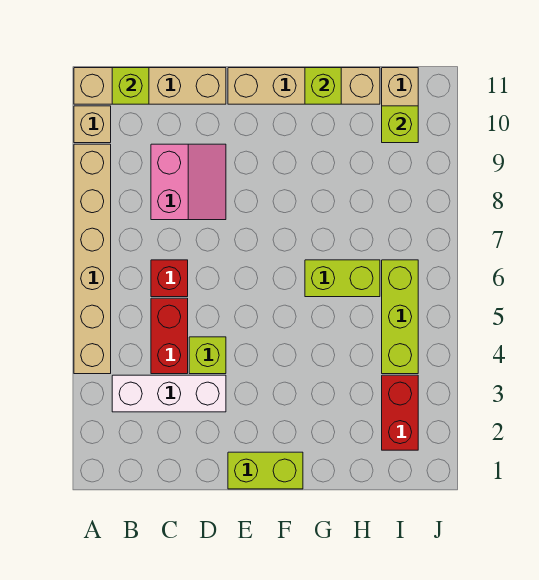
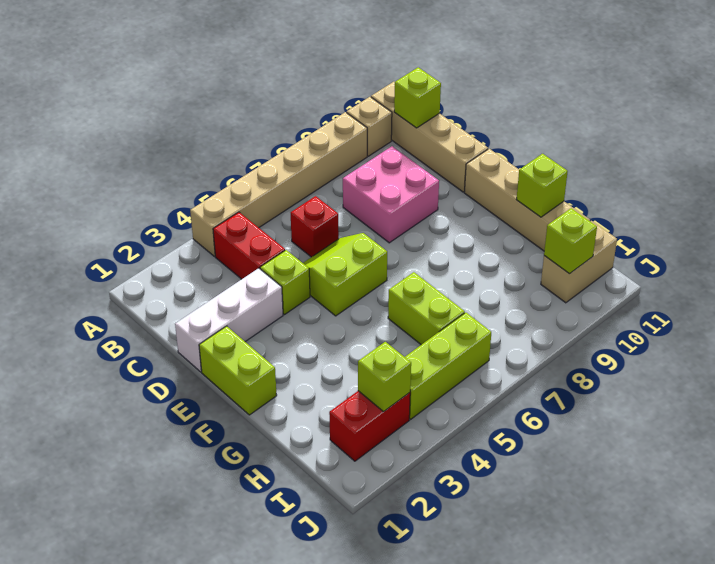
white brick B3:D3 level 1 -> white brick D1:D3 level 1
red brick C4:C5 level 1 -> red brick B4:C4 level 1
pink slope C8:D9 level 1 top C -> pink brick C8:D9 level 1
none -> lime slope D5:E6 level 1 top E
none -> lime brick I3 level 2

